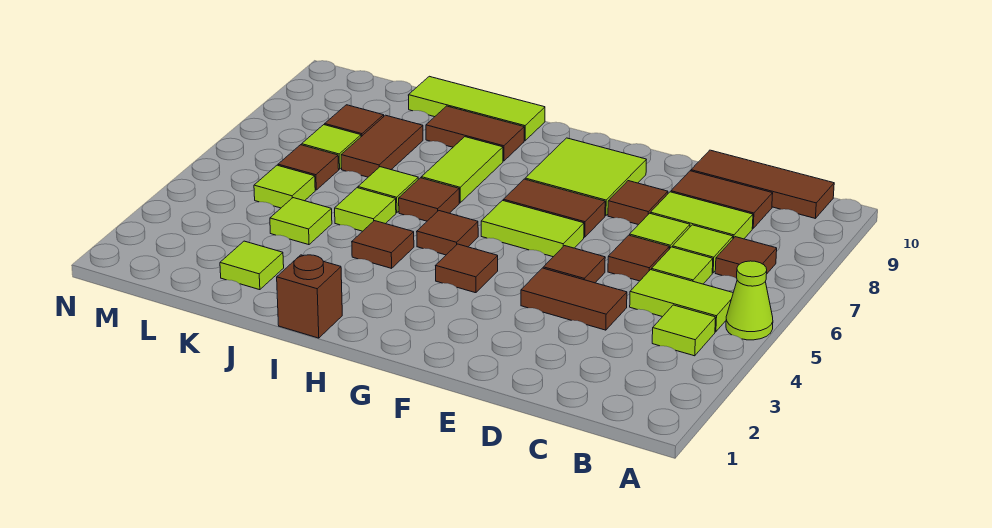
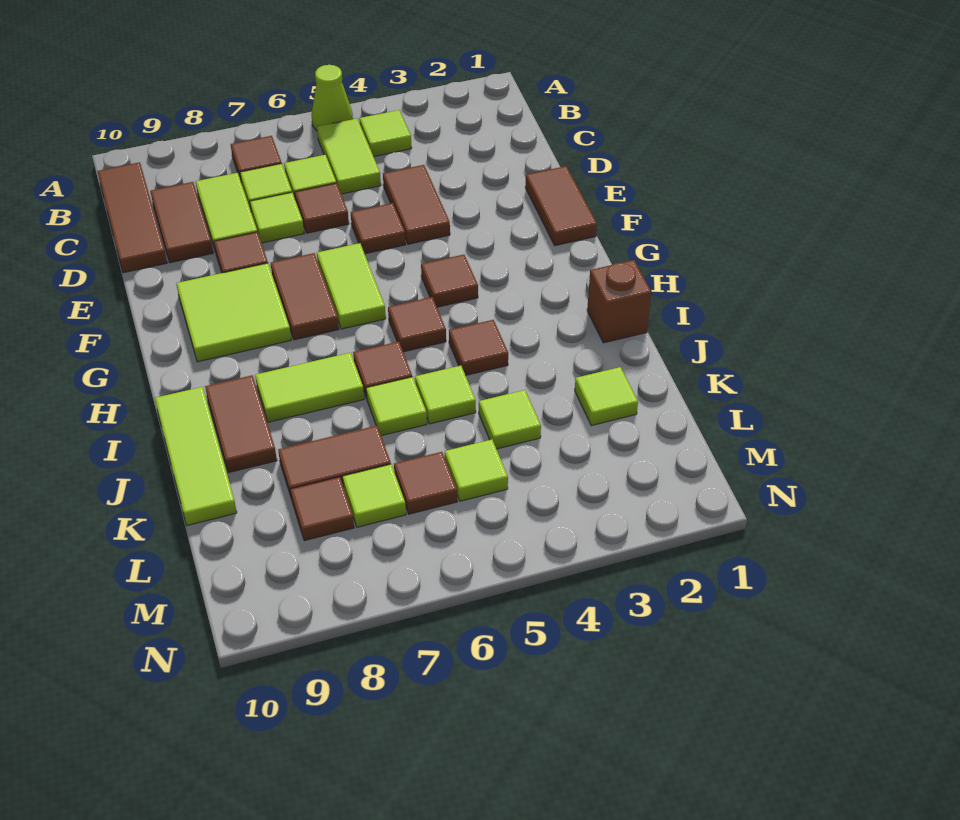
none -> brown tile E1:F1 level 1

